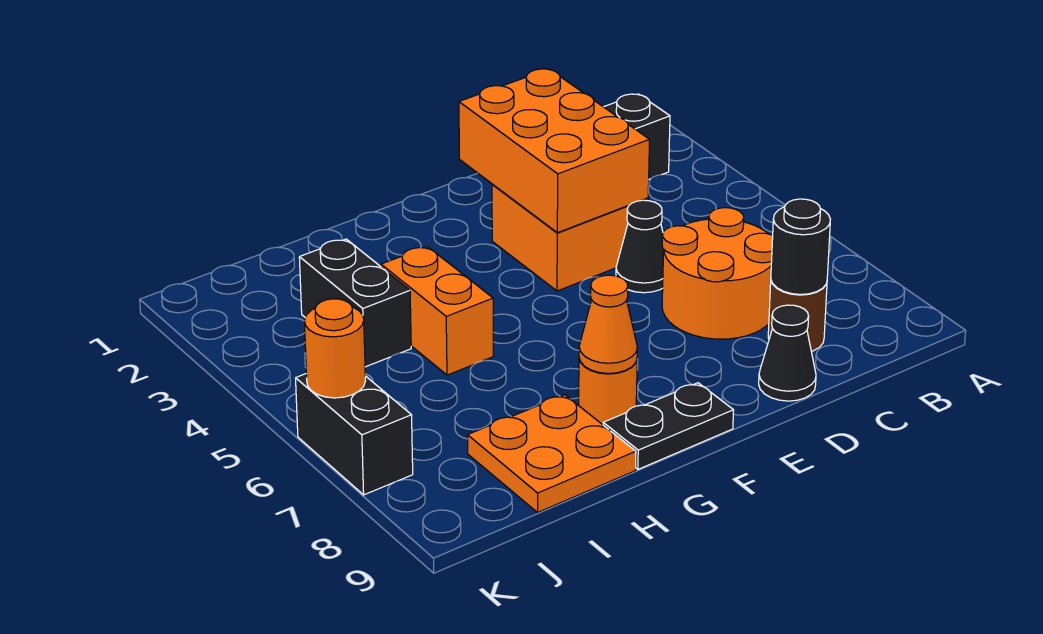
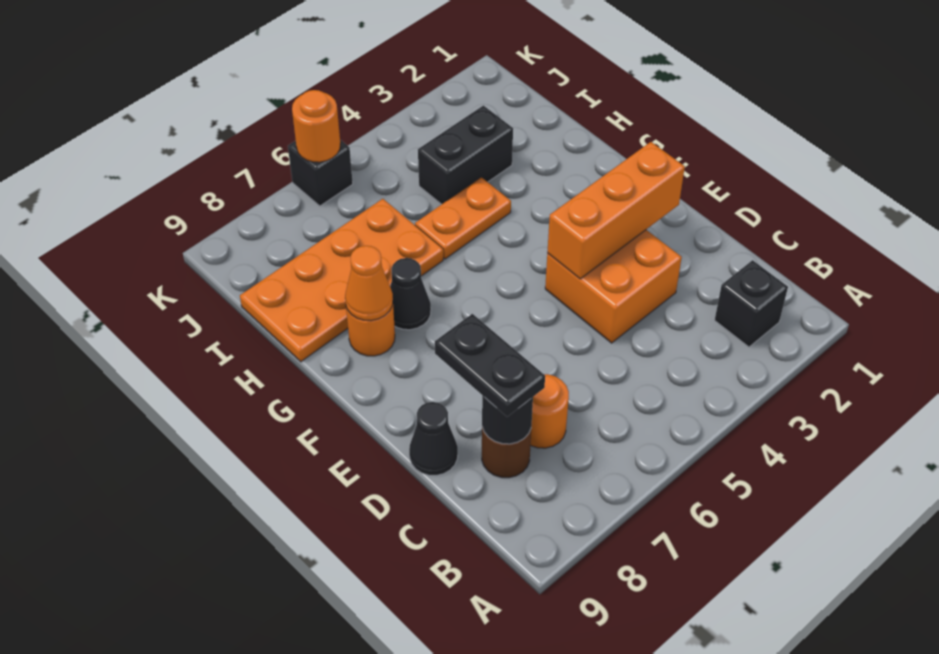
orange round brick C6:D7 level 1 -> orange round brick C7 level 1
orange brick D2:E4 level 2 -> orange brick E2:E4 level 2
black cone D5 level 1 -> black cone G7 level 1
black plate F9:G9 level 1 -> black plate C8:D8 level 3
orange brick H4:H5 level 1 -> orange plate H4:H5 level 1
orange plate H8:I9 level 1 -> orange plate H6:I9 level 1
black brick K6:K7 level 1 -> black brick K6 level 1

